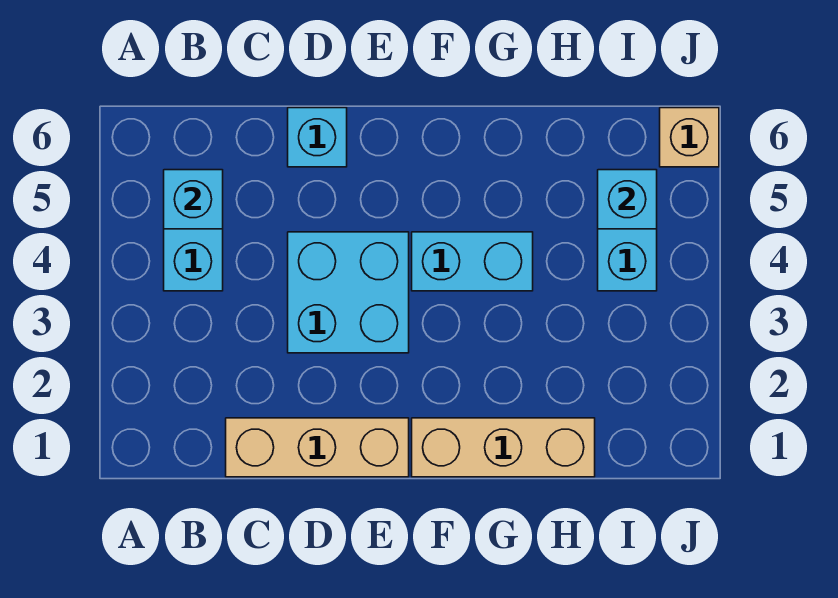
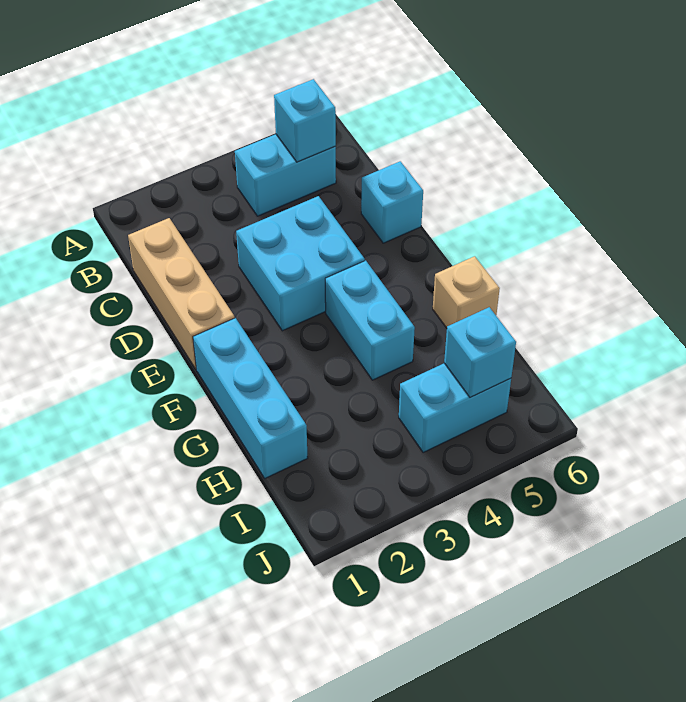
tan brick F1:H1 level 1 -> cyan brick F1:H1 level 1
tan brick J6 level 1 -> tan brick G6 level 1

